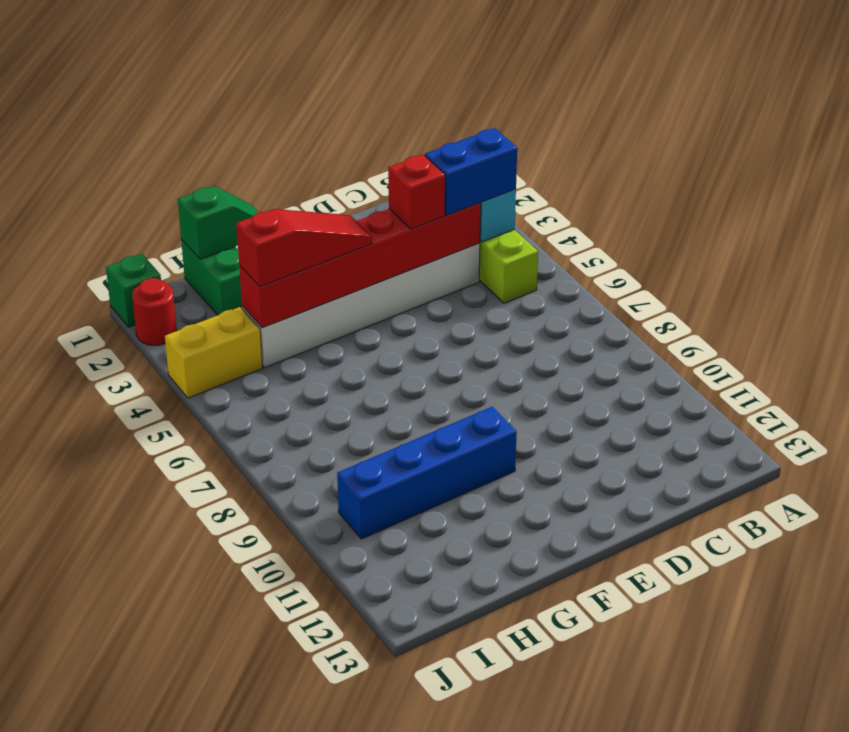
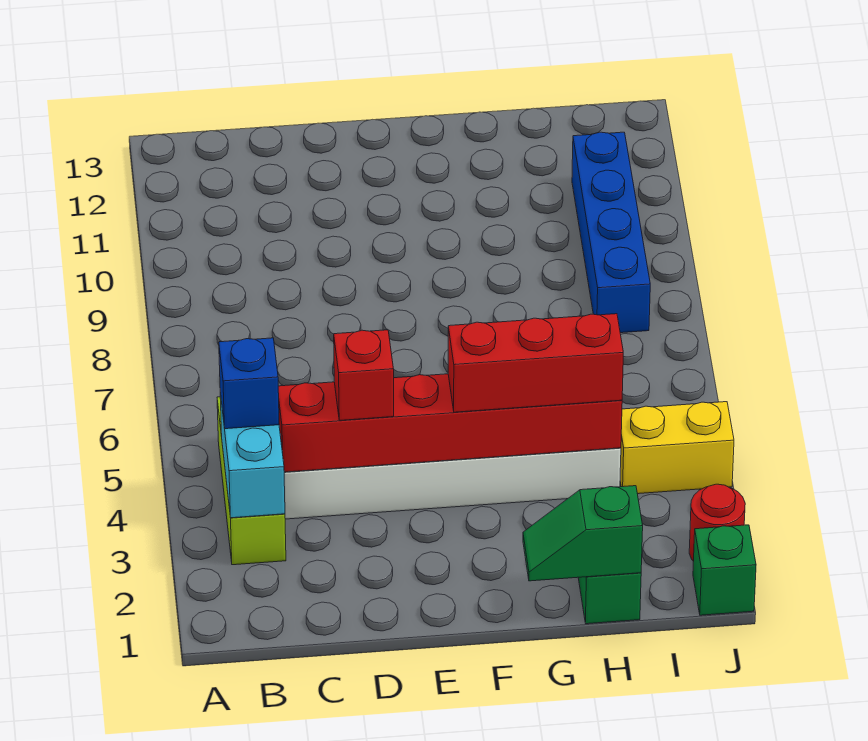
blue brick B4:C4 level 3 -> blue brick B4 level 3
red slope F4:H4 level 3 top H -> red brick F4:H4 level 3
blue brick F10:I10 level 1 -> blue brick I8:I11 level 1

